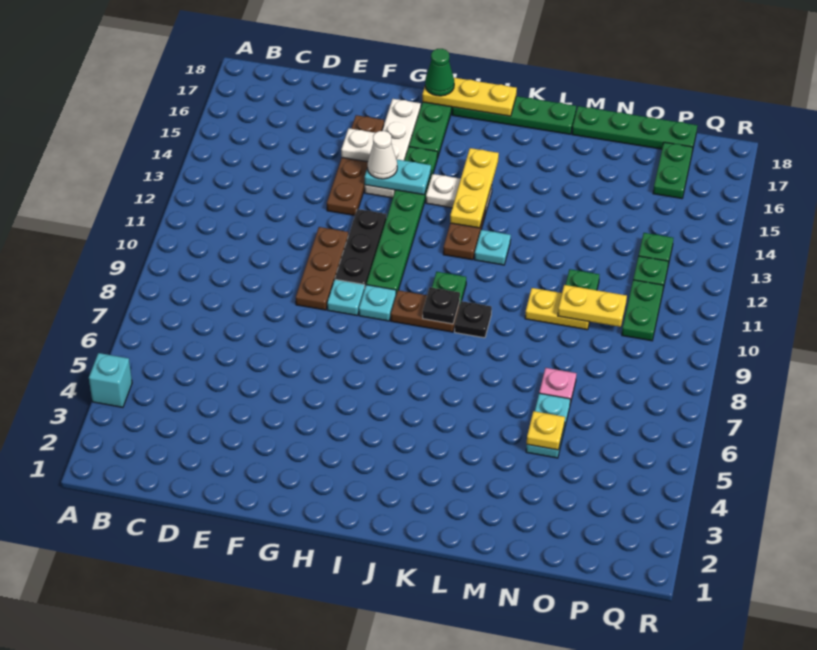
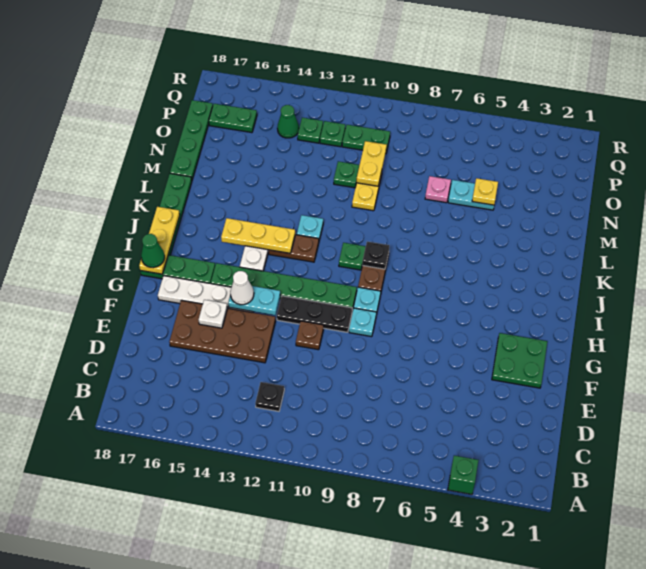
cyan brick A4 level 1 -> green brick A4 level 1
none -> green plate F2:G3 level 1
brown plate F9:F11 level 1 -> brown plate F11 level 1
brown plate F13:F16 level 1 -> brown plate E13:F16 level 1
cyan plate G14:H14 level 2 -> cyan plate G13:G14 level 2
black plate K9 level 1 -> black plate C12 level 1
none -> green cone P14 level 1

